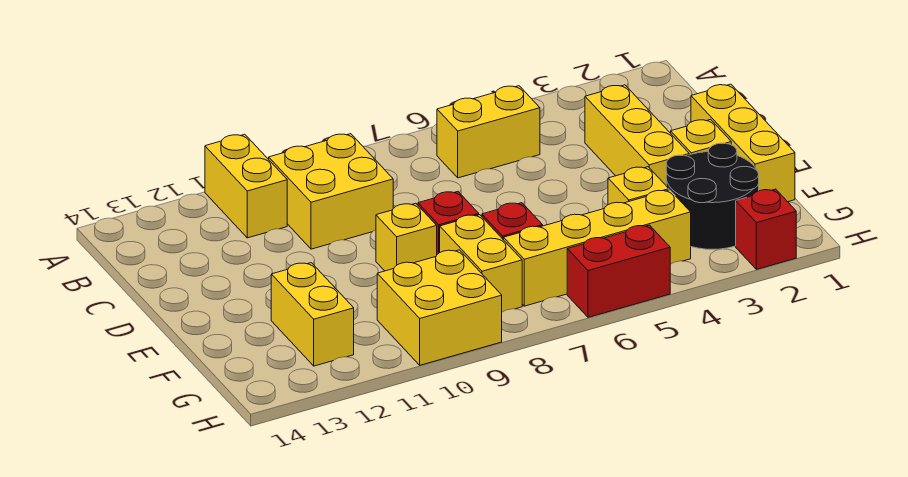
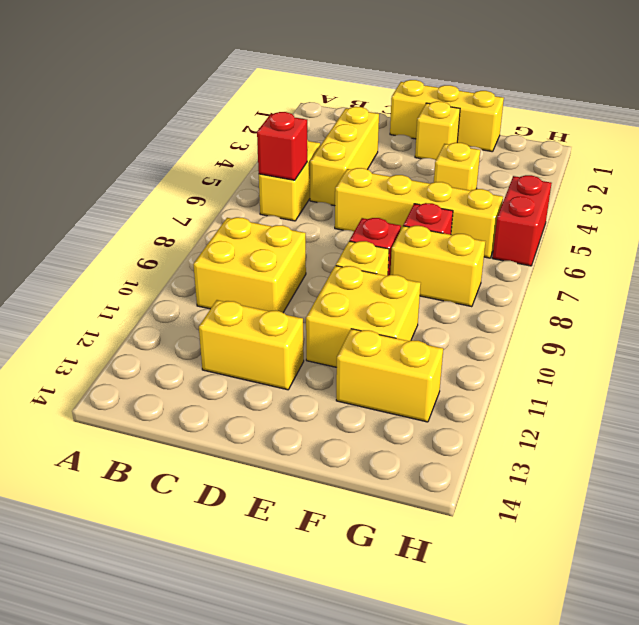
yellow brick A11:B11 level 1 -> yellow brick C12:D12 level 1
yellow brick C3:E3 level 1 -> yellow brick C3:C5 level 1
black round brick F2:G3 level 1 -> none
yellow brick G4:G7 level 1 -> yellow brick D6:G6 level 1
yellow brick G9:H10 level 1 -> yellow brick E10:F11 level 1
red brick H2 level 1 -> red brick B6 level 2

